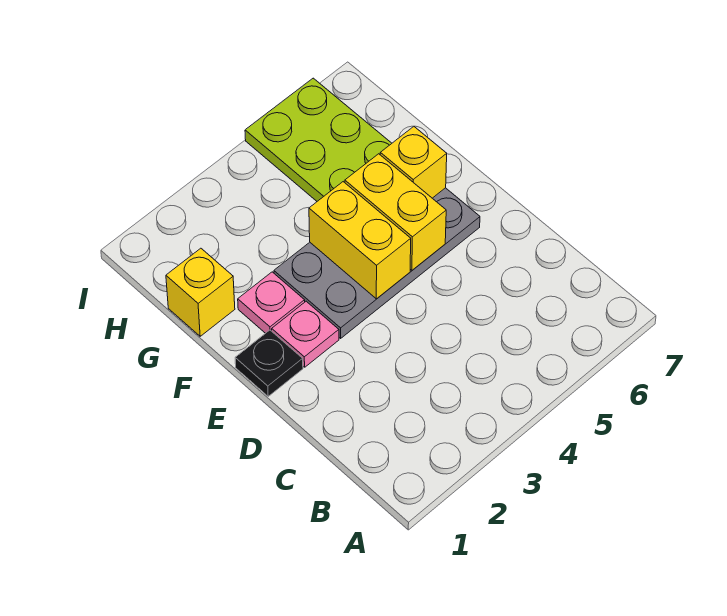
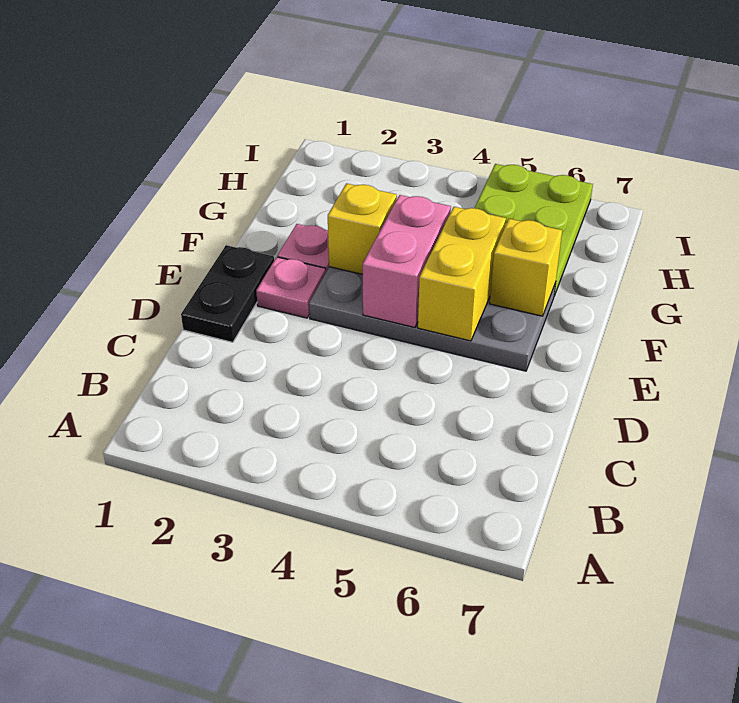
black plate E1 level 1 -> black plate D1:E1 level 1
yellow brick E4:F4 level 2 -> pink brick E4:F4 level 2
yellow brick G1 level 1 -> yellow brick F3 level 2

